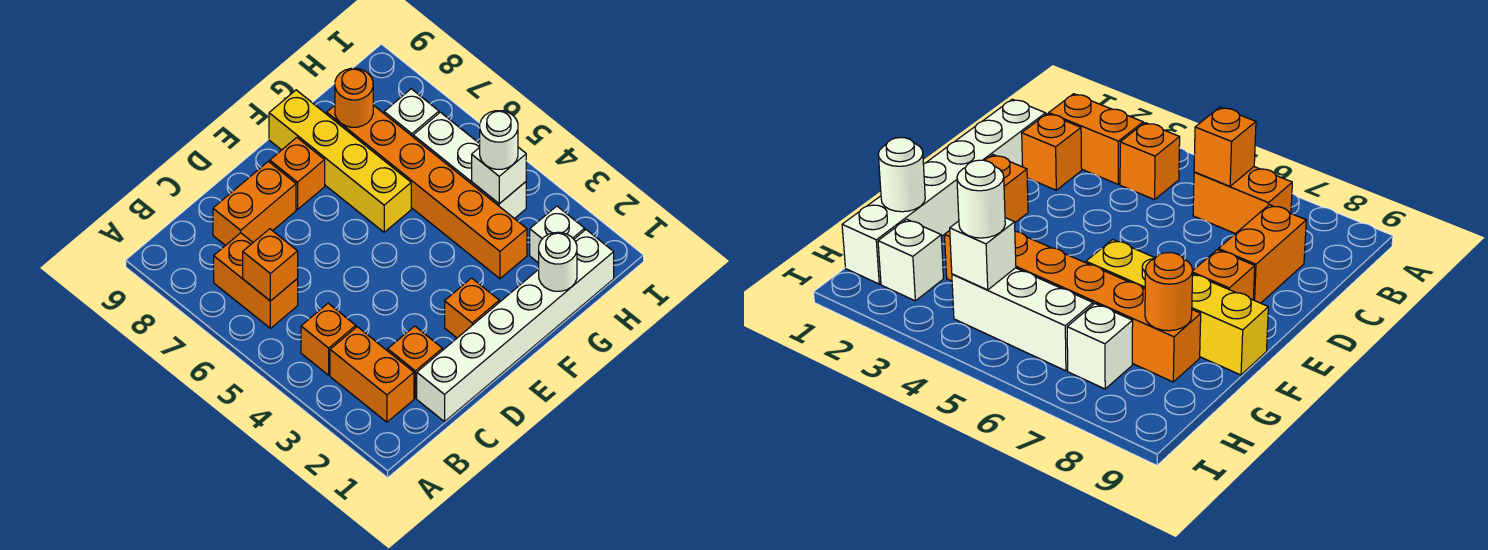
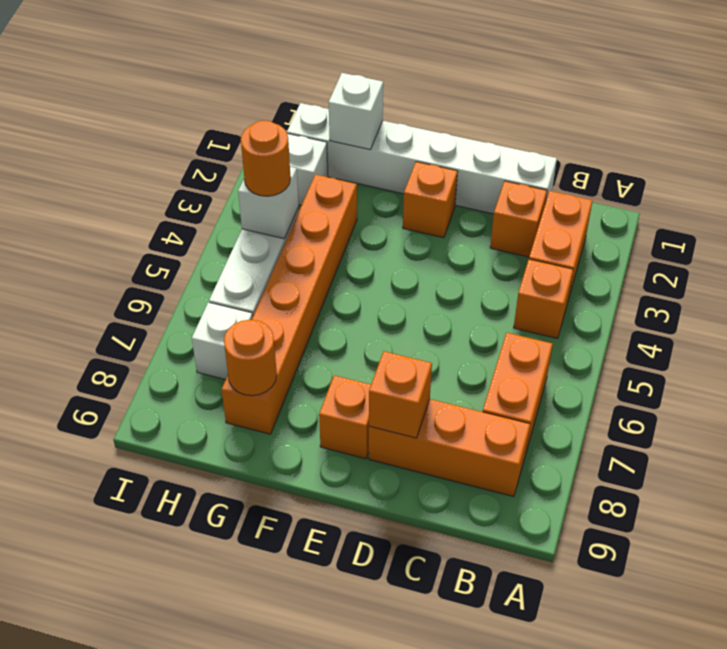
orange brick B6 level 2 -> orange brick D8 level 2
orange brick C8:D8 level 1 -> orange brick B8:D8 level 1
yellow brick F6:F9 level 1 -> none
white round brick G1 level 2 -> white brick G1 level 2
white round brick H4 level 3 -> orange round brick H4 level 3

